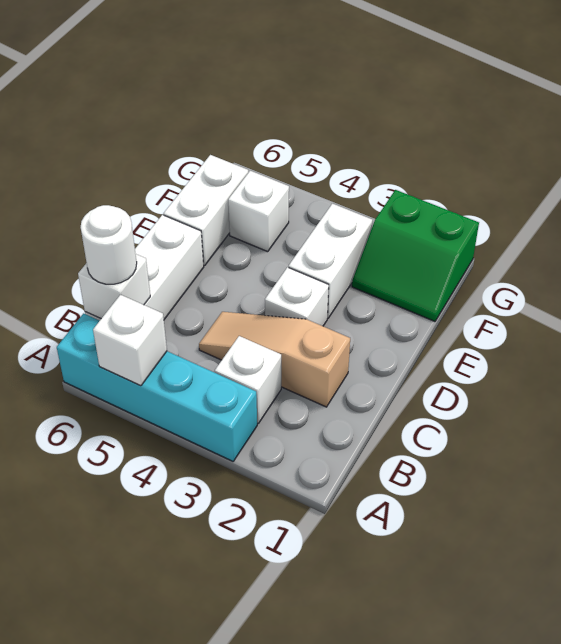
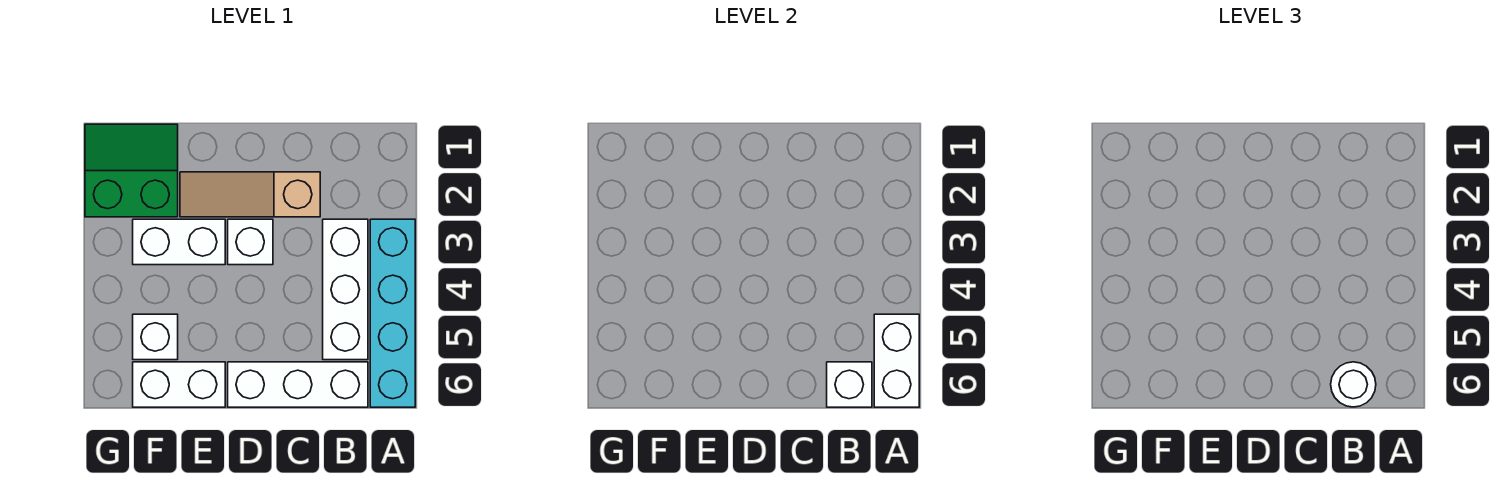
white brick A5 level 2 -> white brick A5:A6 level 2
white brick B3 level 1 -> white brick B3:B5 level 1
tan slope C2:C4 level 1 top 2 -> tan slope C2:E2 level 1 top C
green slope F1:G2 level 1 top G -> green slope F1:G2 level 1 top 2

